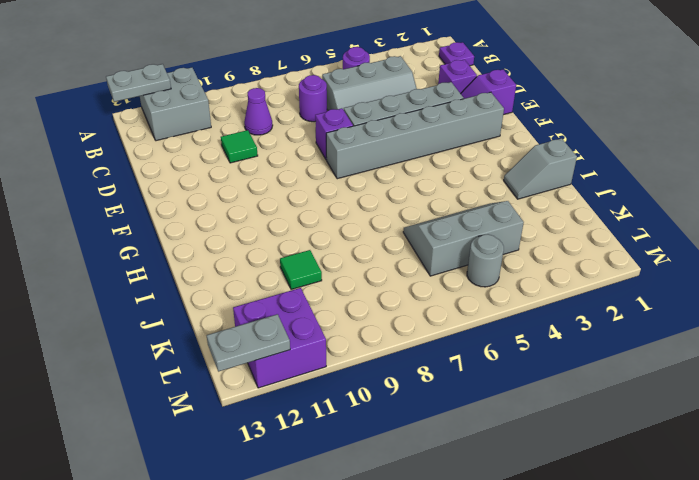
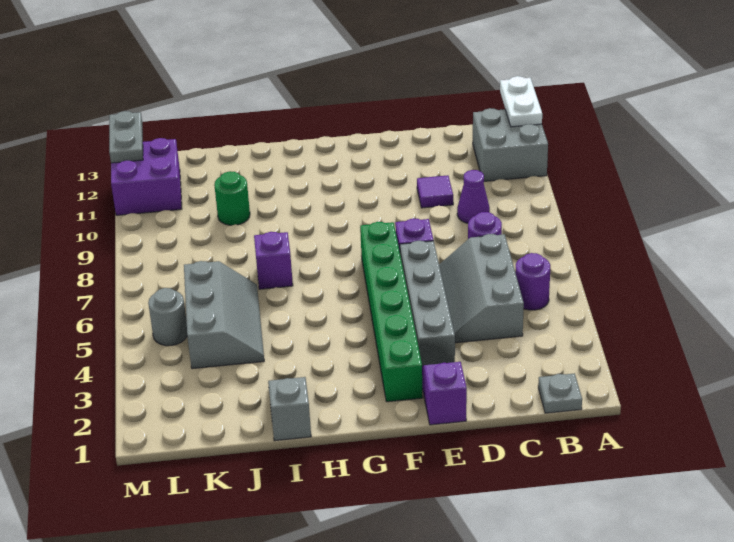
grey plate A12:A13 level 2 -> white plate A12:A13 level 2
purple plate B1 level 1 -> grey plate B1 level 1
purple brick D2 level 1 -> purple brick I7 level 1
green tile D10 level 1 -> purple tile D10 level 1
grey brick F2:F7 level 1 -> green brick F2:F7 level 1
green tile J10 level 1 -> green round brick J10 level 1

